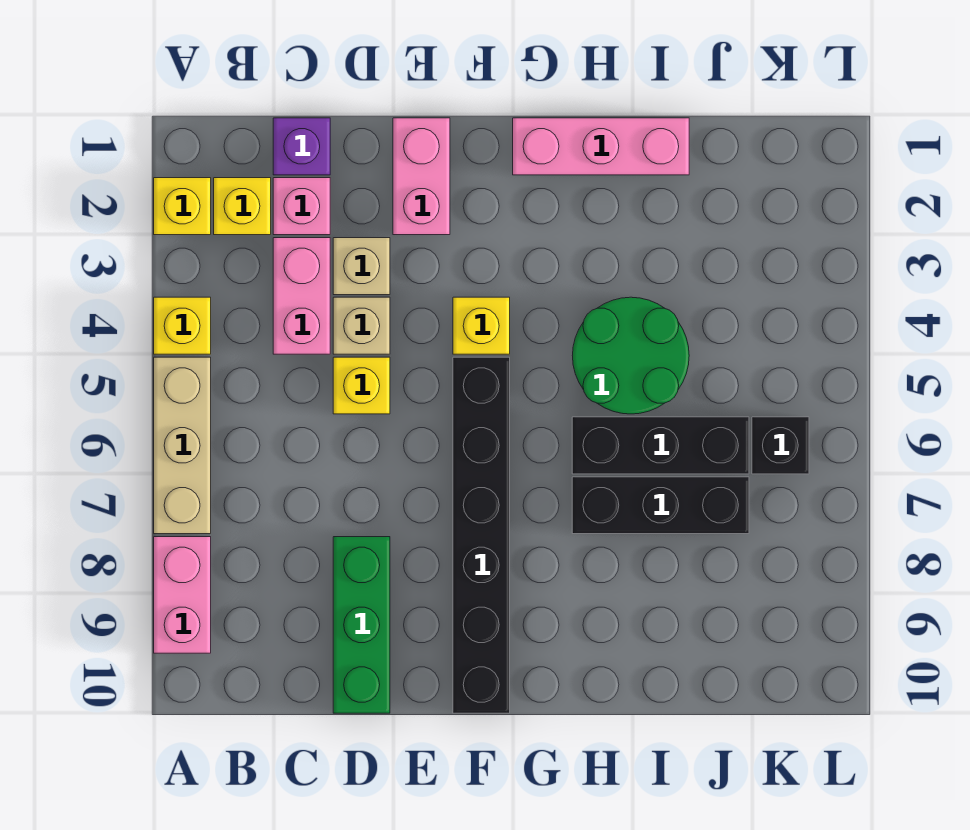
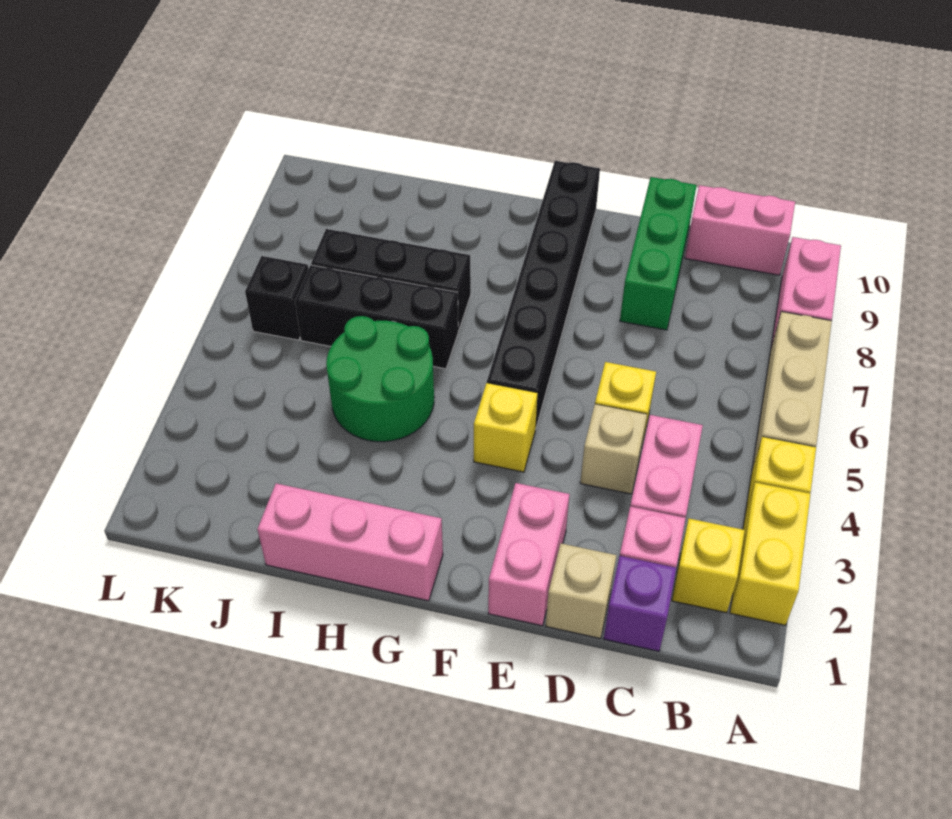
yellow brick A2 level 1 -> yellow brick A2:A3 level 1
none -> pink brick B10:C10 level 1
tan brick D3 level 1 -> tan brick D1 level 1

